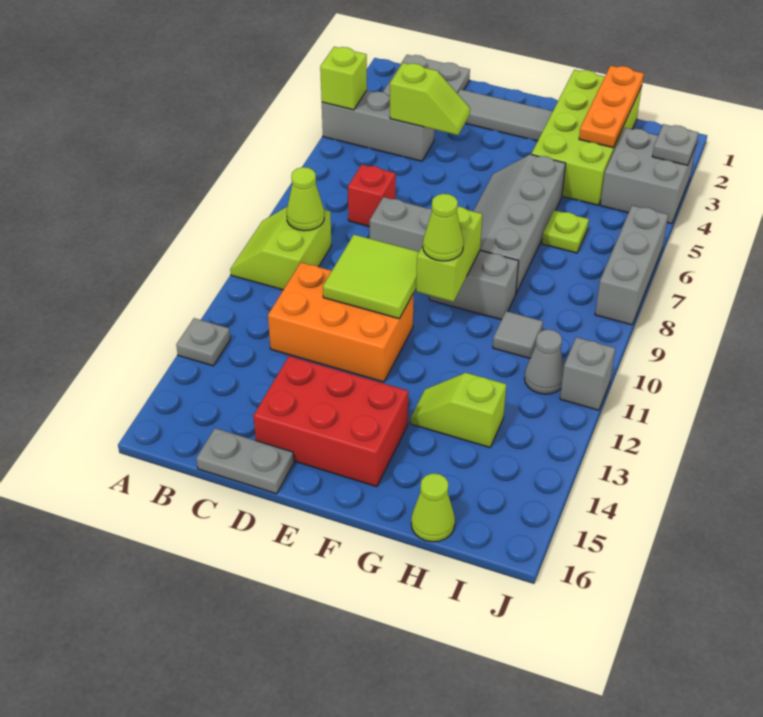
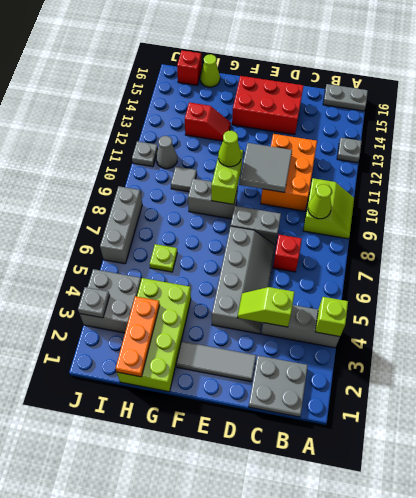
orange brick C11:E12 level 1 -> orange brick C10:D12 level 1
grey plate C16:D16 level 1 -> grey plate A16:B16 level 1
lime tile D10:E11 level 2 -> grey tile D10:E11 level 2
grey slope F5:G8 level 1 top G -> grey slope D4:E7 level 1 top E
lime slope G13:H13 level 1 top H -> red slope G13:H13 level 1 top H
none -> red brick I16 level 1
grey brick J11 level 1 -> grey plate J11 level 1

